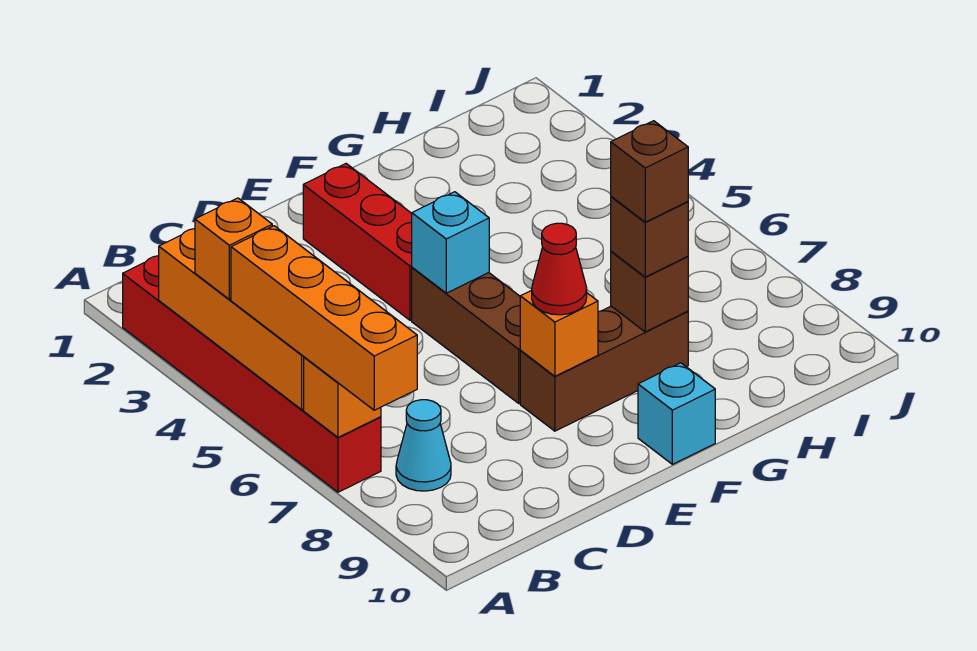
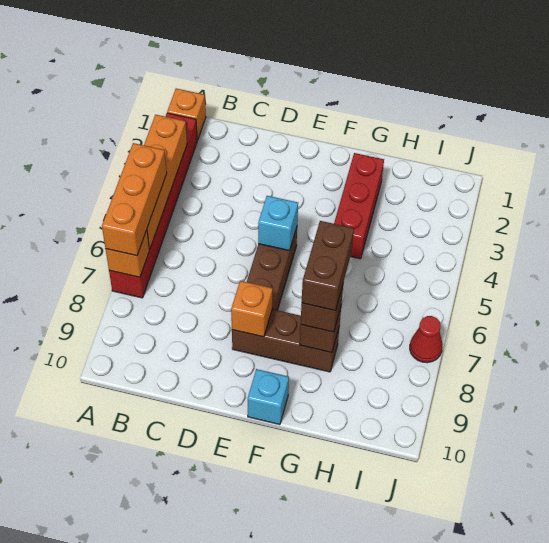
orange brick A4 level 3 -> orange brick A1 level 1
orange brick A5:A8 level 3 -> orange brick A5:A7 level 3
cyan cone B8 level 1 -> none
red brick E2:E4 level 1 -> red brick G2:G4 level 1
red cone E8 level 3 -> red cone J7 level 1
brown brick G8 level 4 -> brown brick G7:G8 level 4

